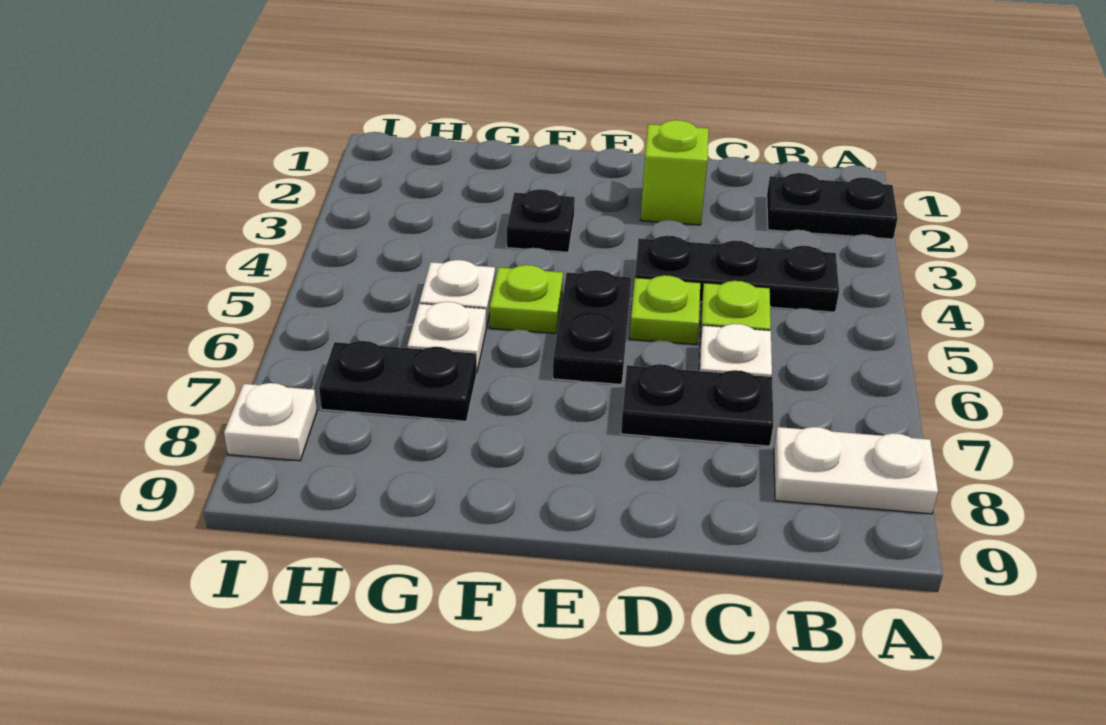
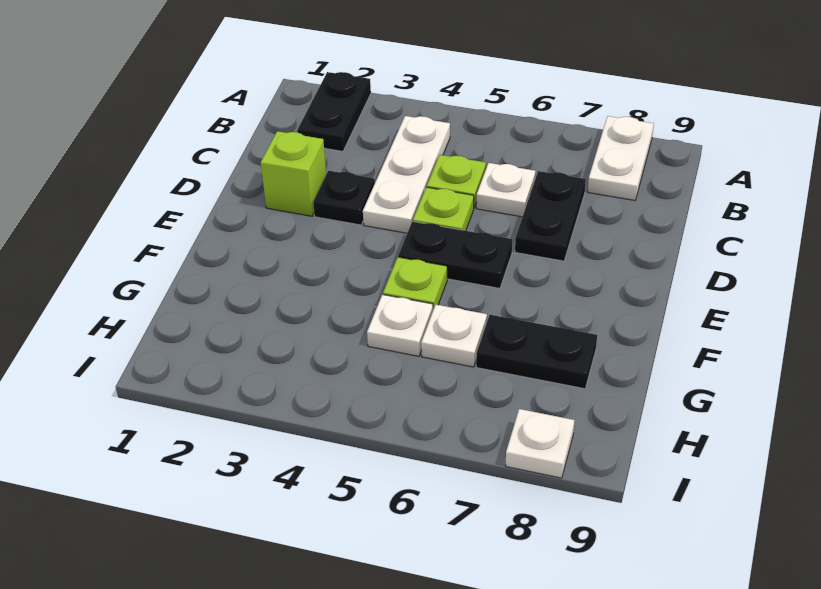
black plate B4:D4 level 1 -> white plate B4:D4 level 1
black plate F3 level 1 -> black plate D3 level 1
black plate G7:H7 level 1 -> black plate G7:G8 level 1

